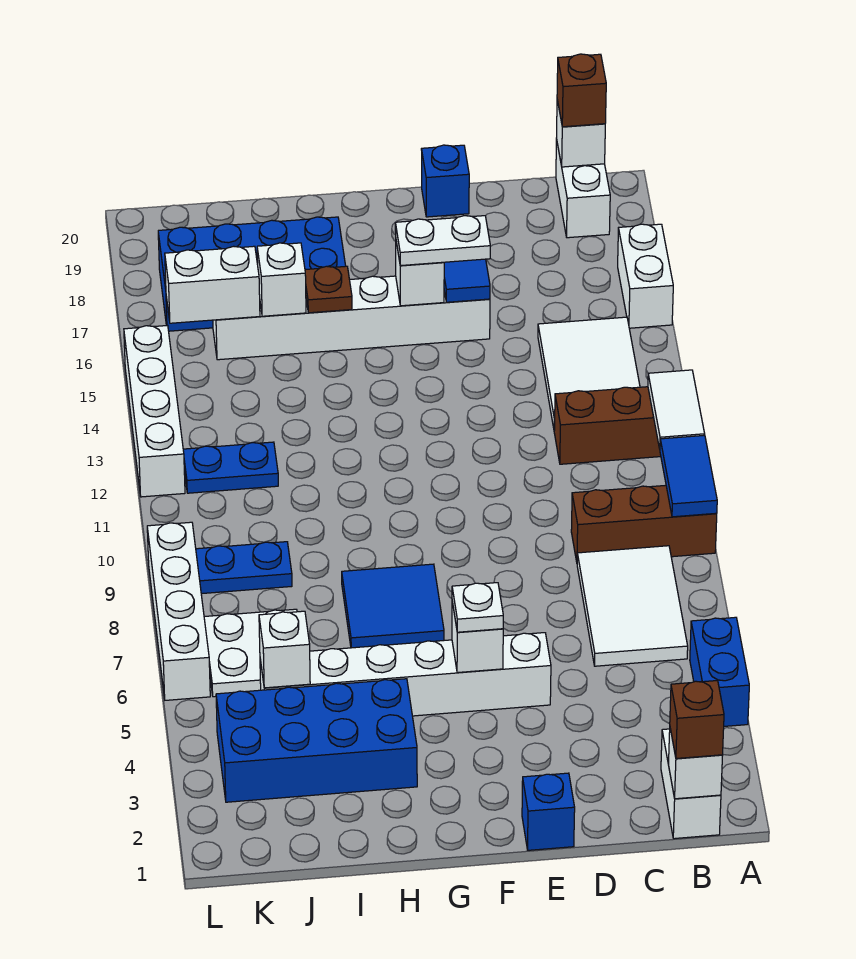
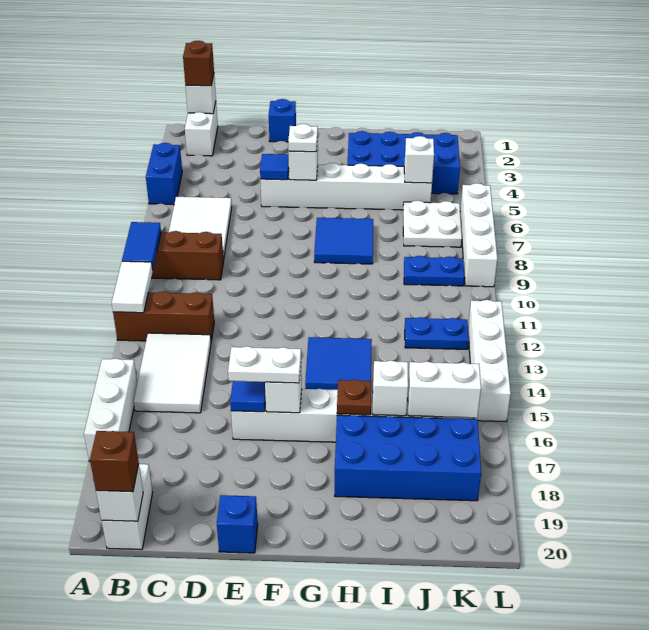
white brick A16:A17 level 1 -> white brick A15:A17 level 1
none -> blue tile E5 level 2
none -> blue tile G13:H14 level 1

